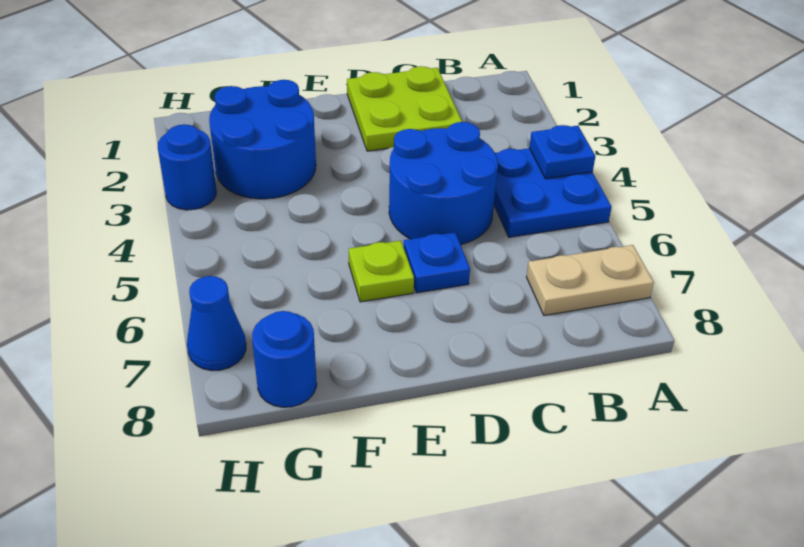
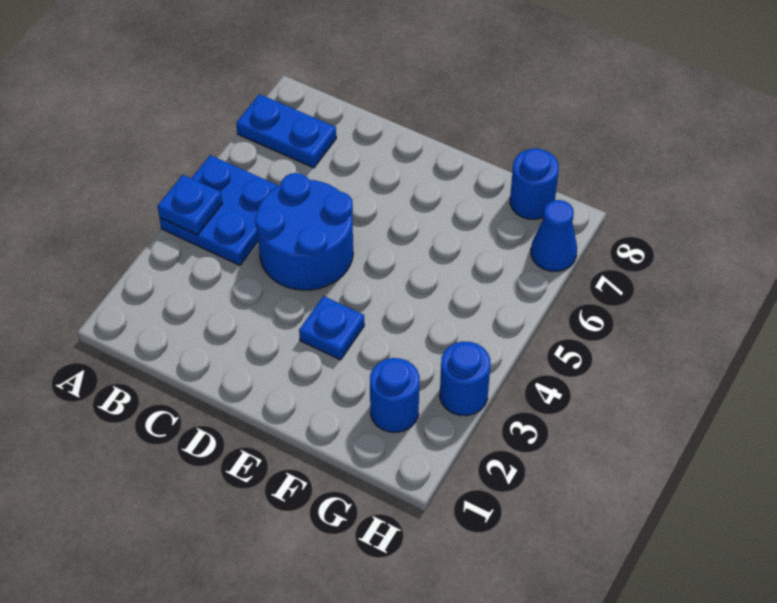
tan plate A7:B7 level 1 -> blue plate A7:B7 level 1
lime plate C1:D2 level 1 -> none
blue plate D6 level 1 -> blue plate E3 level 1
lime plate E6 level 1 -> none
blue round brick F2:G3 level 1 -> blue round brick G2 level 1

